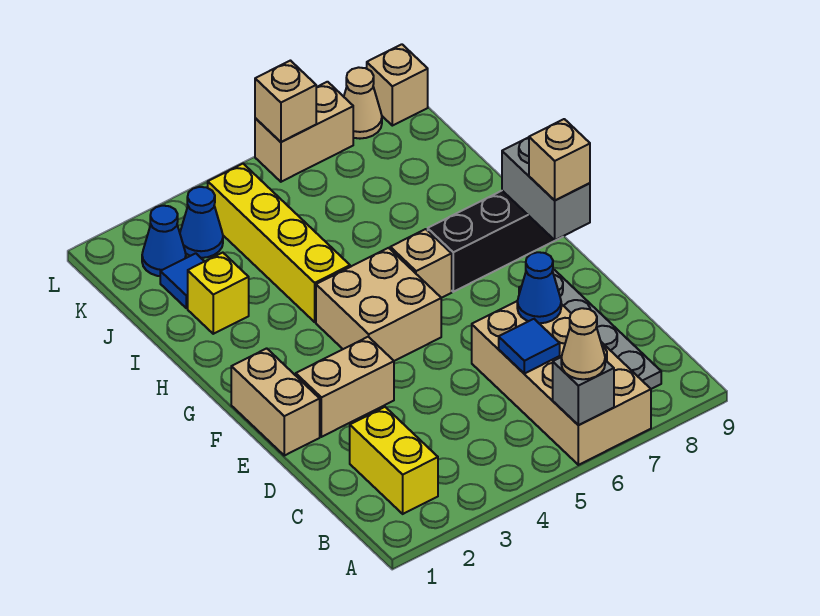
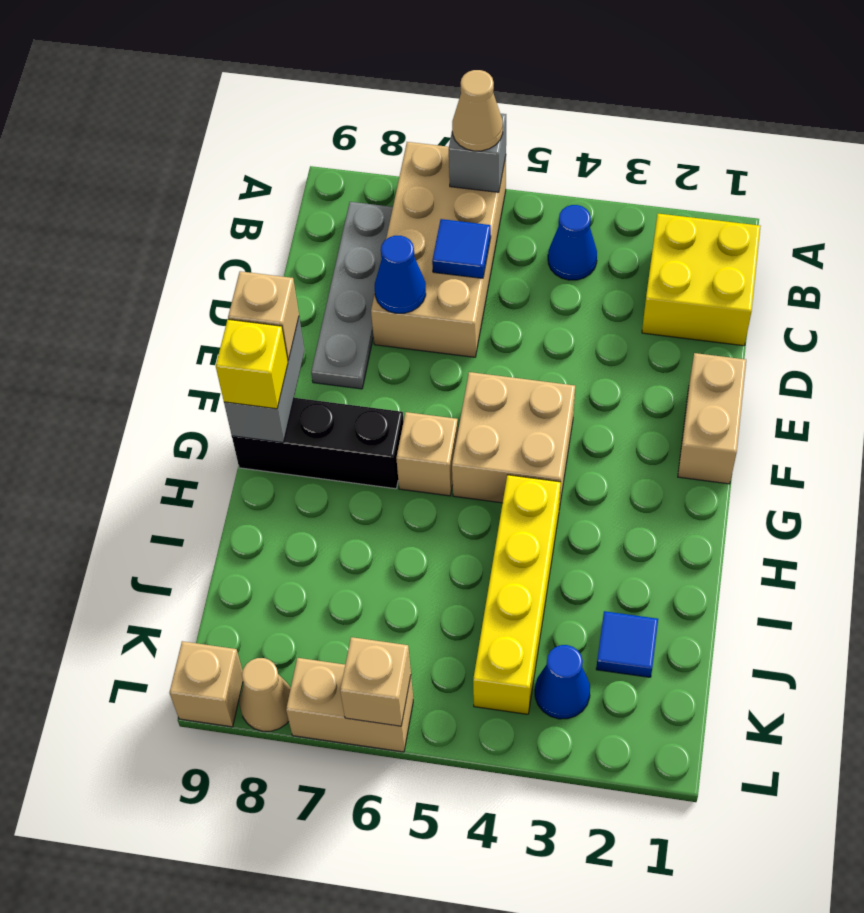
yellow brick B2:C2 level 1 -> yellow brick B1:C2 level 1
tan brick E2:E3 level 1 -> none
yellow brick I2 level 1 -> yellow brick G9 level 3
blue cone K2 level 1 -> blue cone B4 level 1

